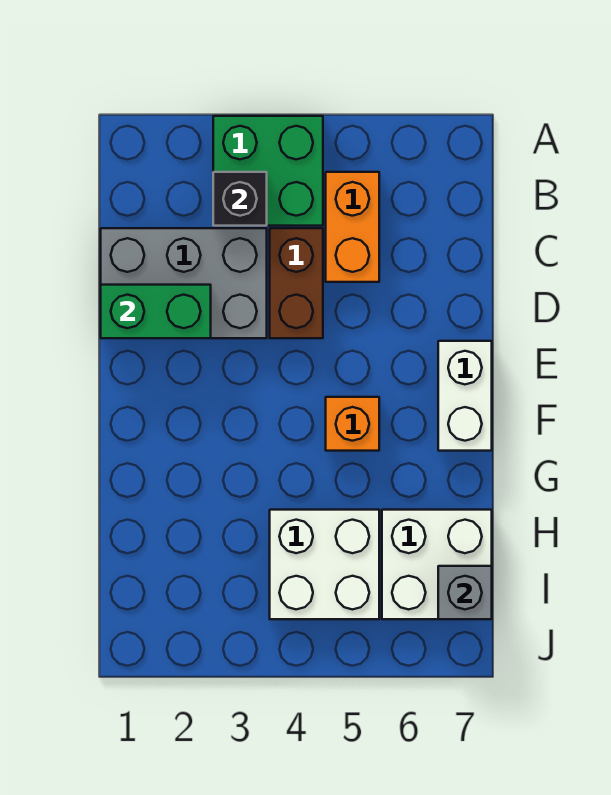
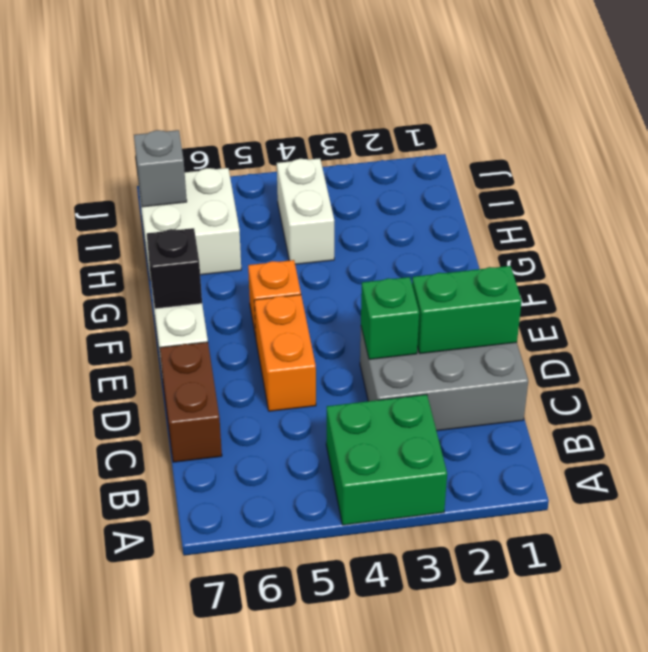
black brick B3 level 2 -> black brick F7 level 2
orange brick B5:C5 level 1 -> orange brick D5:E5 level 1
brown brick C4:D4 level 1 -> brown brick C7:D7 level 1
none -> green brick D3 level 2
white brick H4:I5 level 1 -> white brick H4:I4 level 1

